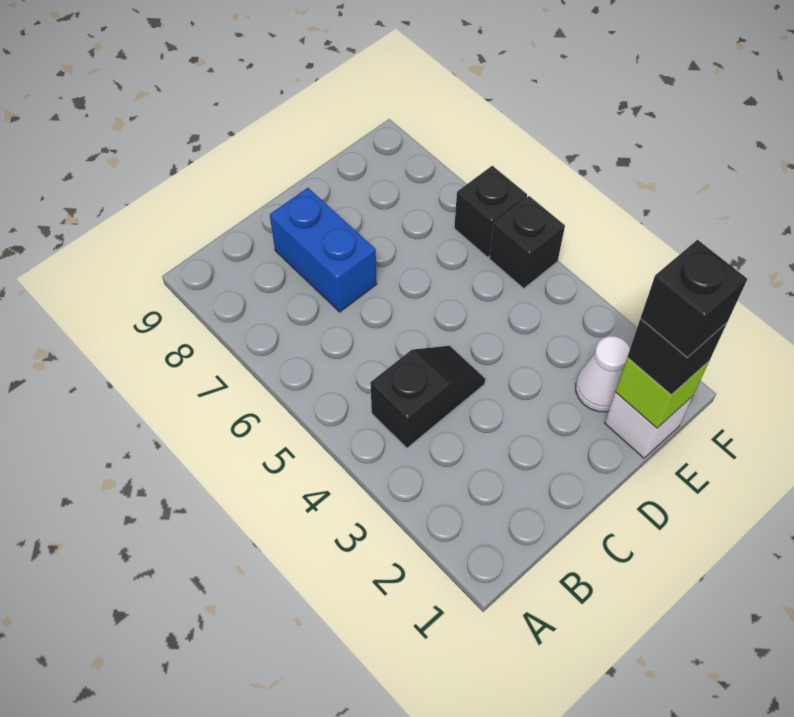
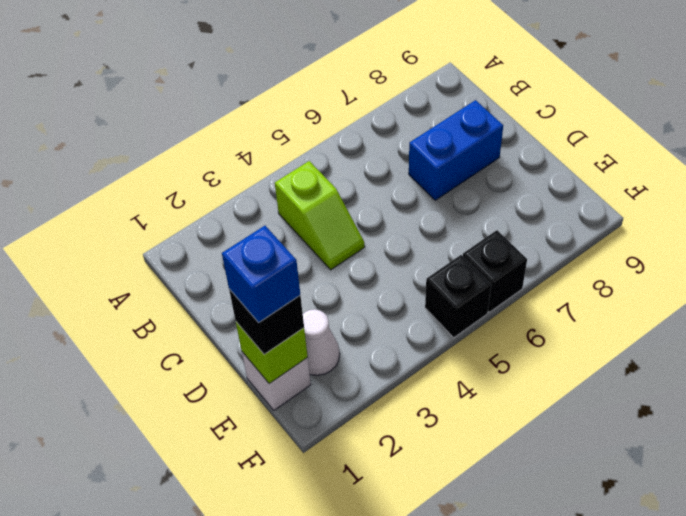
black slope B4:C4 level 1 top B -> lime slope B4:C4 level 1 top B
black brick E1 level 4 -> blue brick E1 level 4

